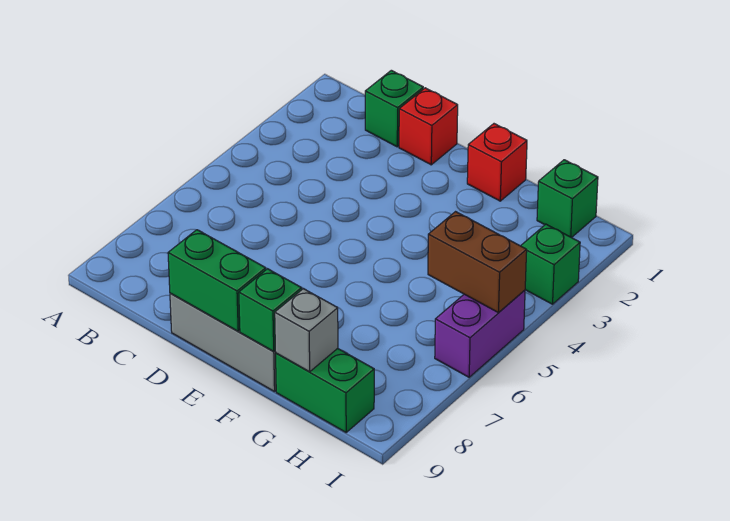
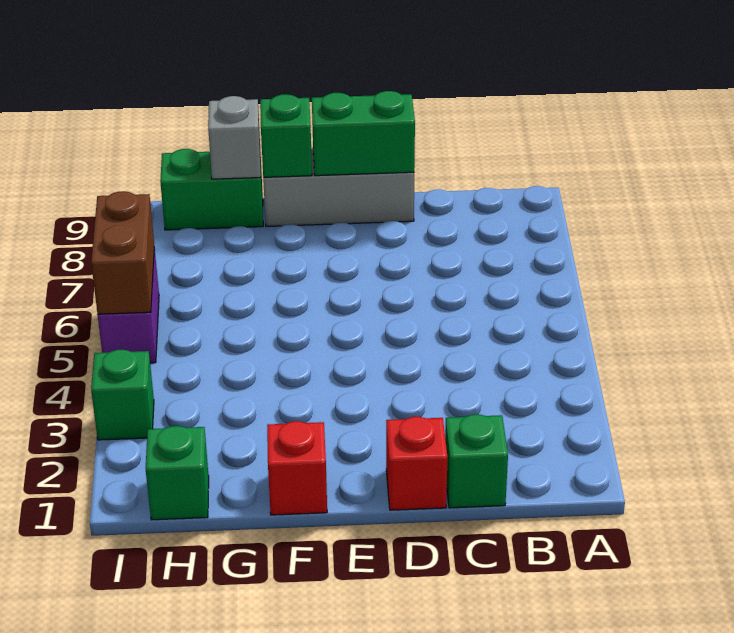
brown brick H5:I5 level 2 -> brown brick I5:I6 level 2

